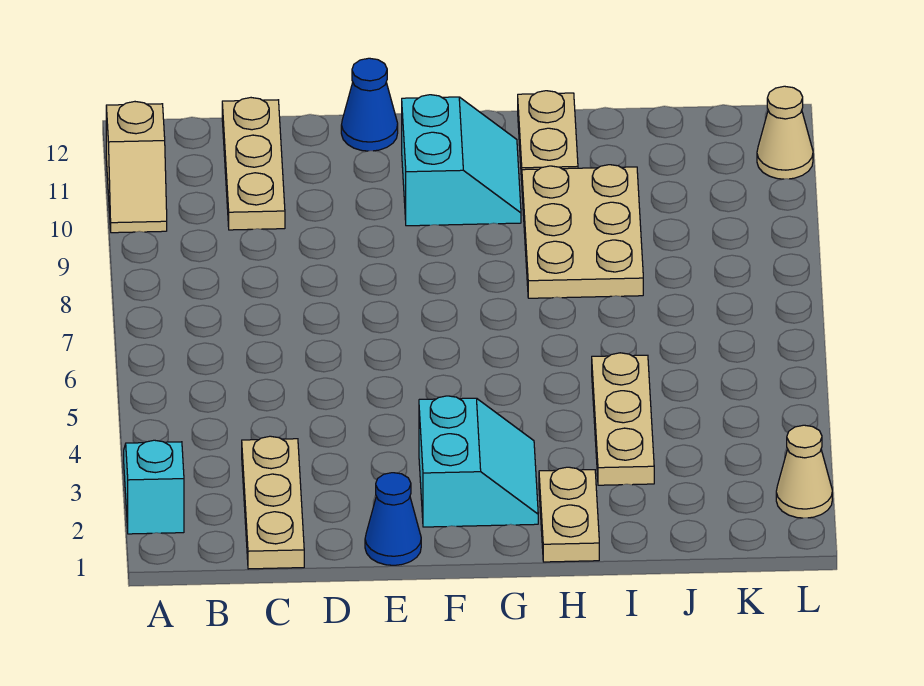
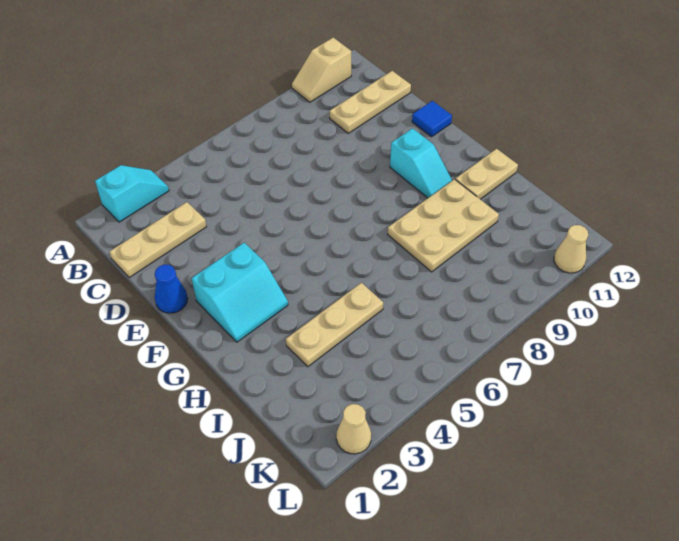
blue cone E12 level 1 -> blue tile E12 level 1
cyan slope F10:G11 level 1 top F -> cyan slope F10:G10 level 1 top F
tan plate H1:H2 level 1 -> none

